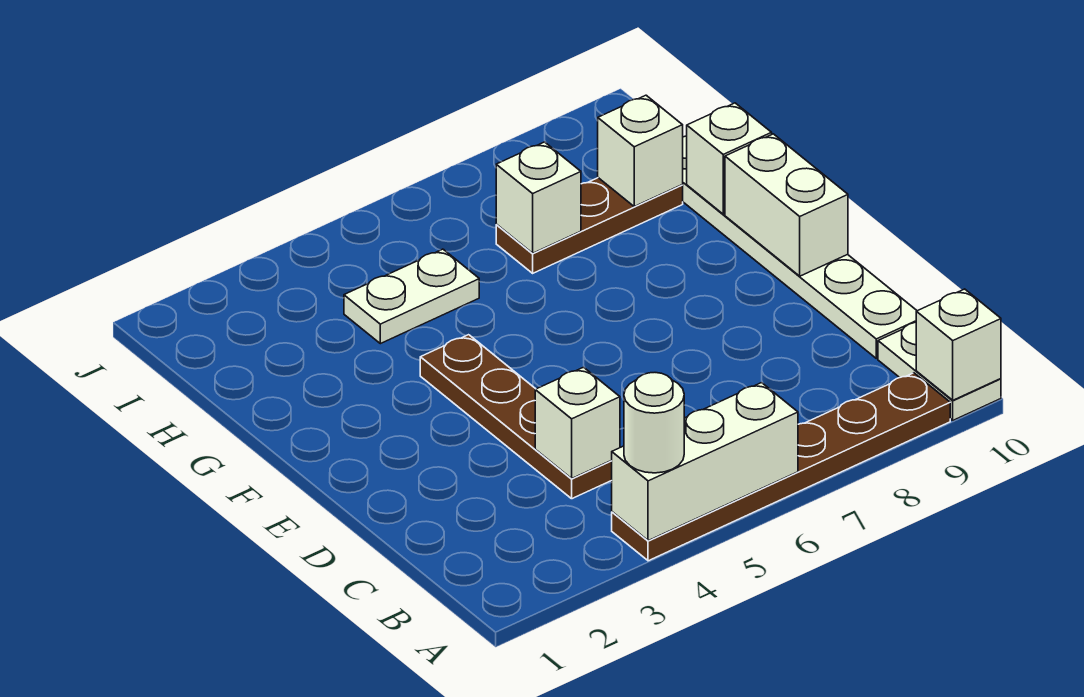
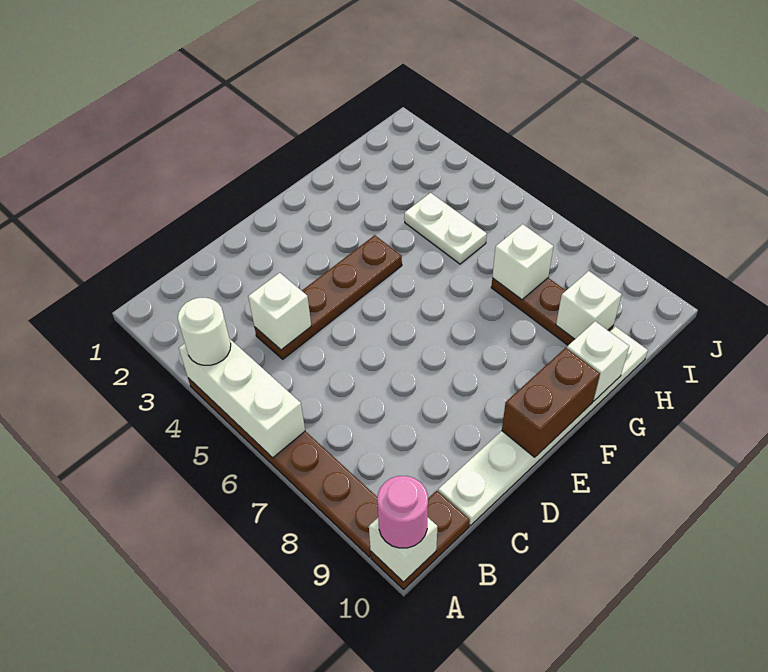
white plate A10:B10 level 1 -> brown plate A10:B10 level 1
none -> pink round brick A10 level 3
white brick E10:F10 level 2 -> brown brick E10:F10 level 2

